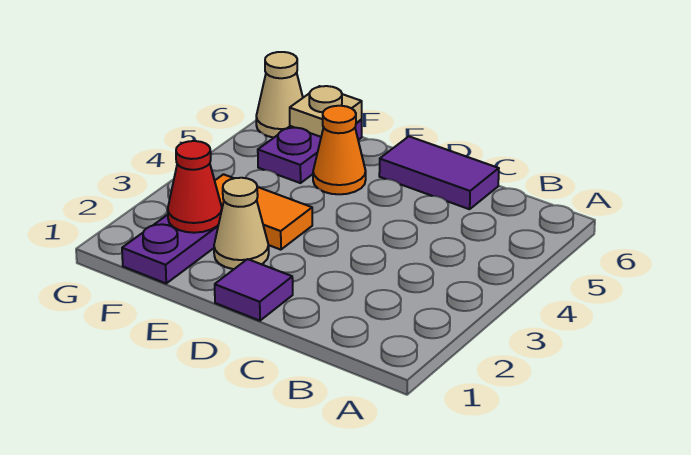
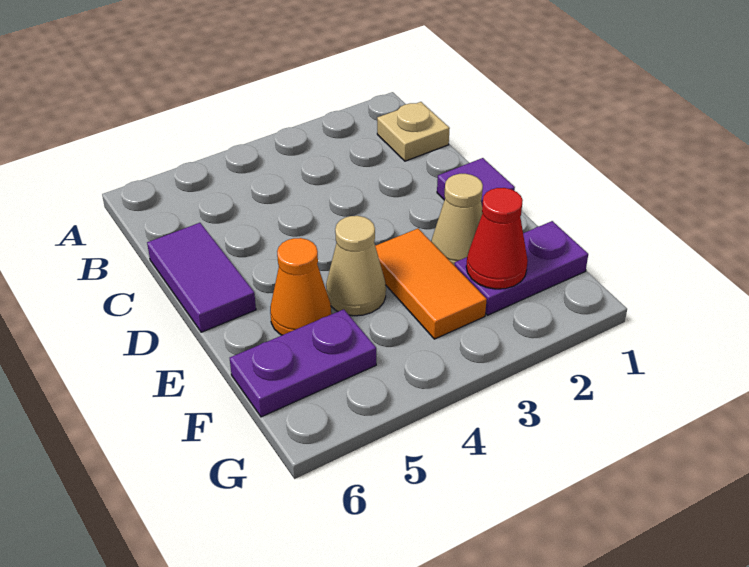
tan plate F6 level 2 -> tan plate B1 level 1
tan cone G6 level 1 -> tan cone E4 level 1

